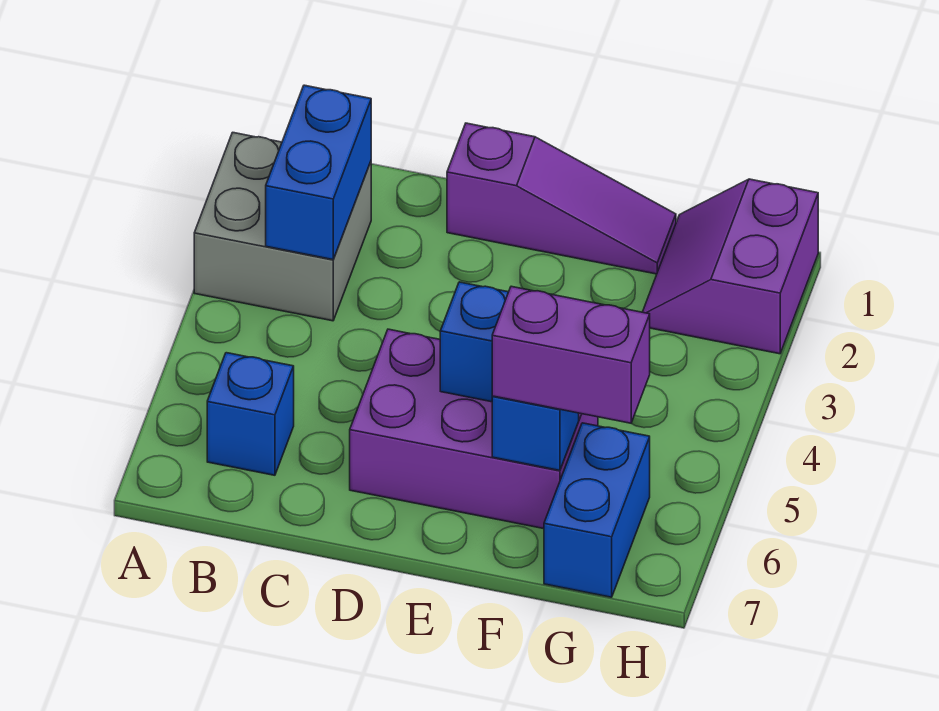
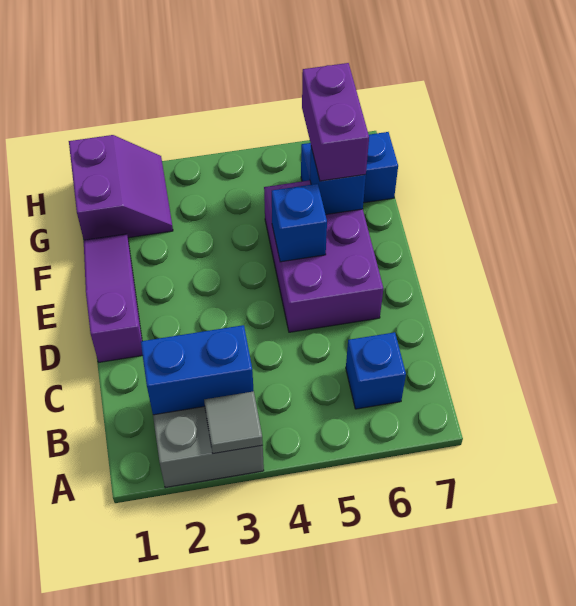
none -> grey tile A3 level 2
purple slope G1:H2 level 1 top H -> purple slope G1:H2 level 1 top 1

